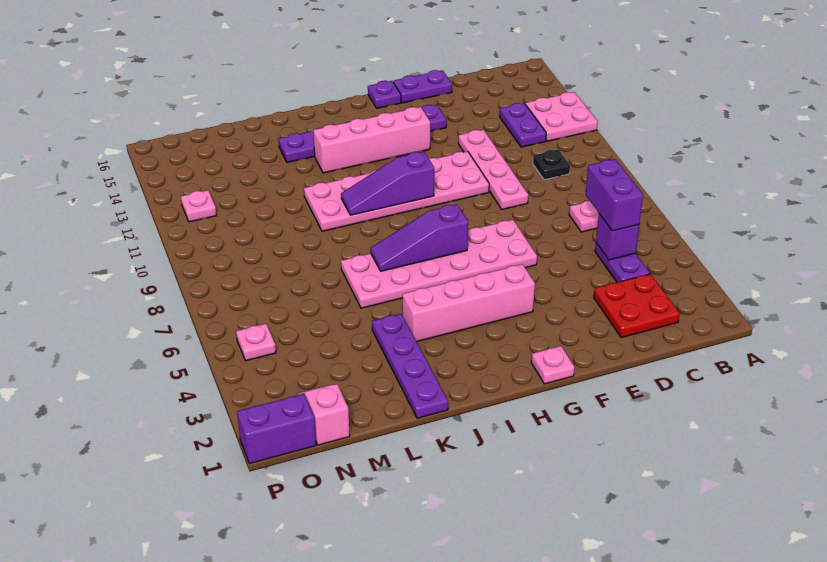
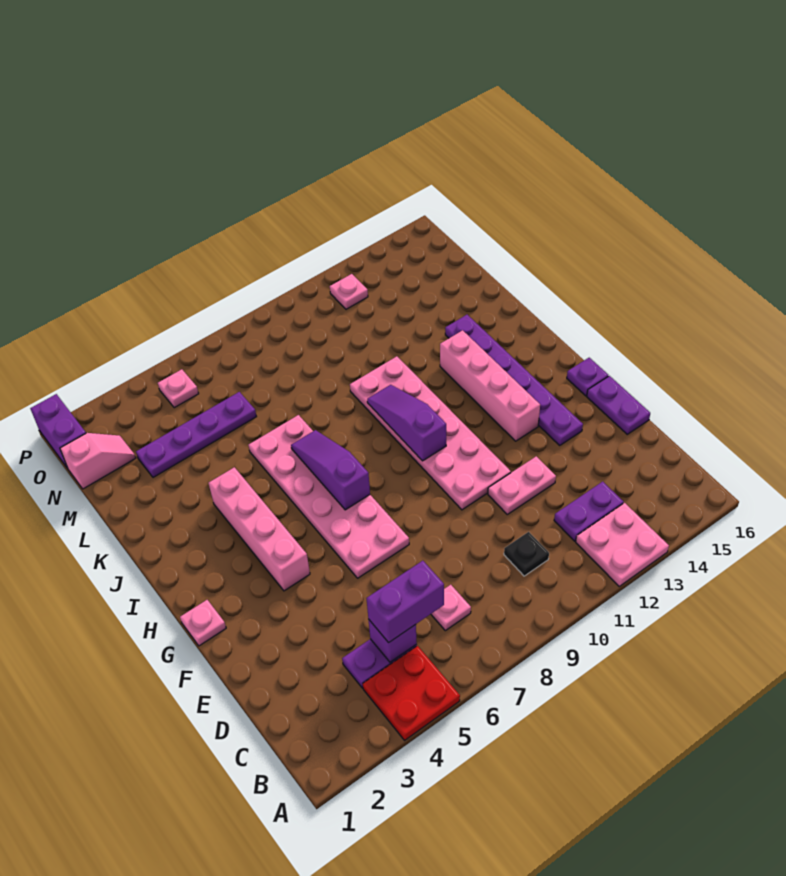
red plate C2:D3 level 1 -> red plate A4:B5 level 1
pink plate E9:E12 level 1 -> pink plate E11:E12 level 1
purple plate K1:K4 level 1 -> purple plate M3:M6 level 1

